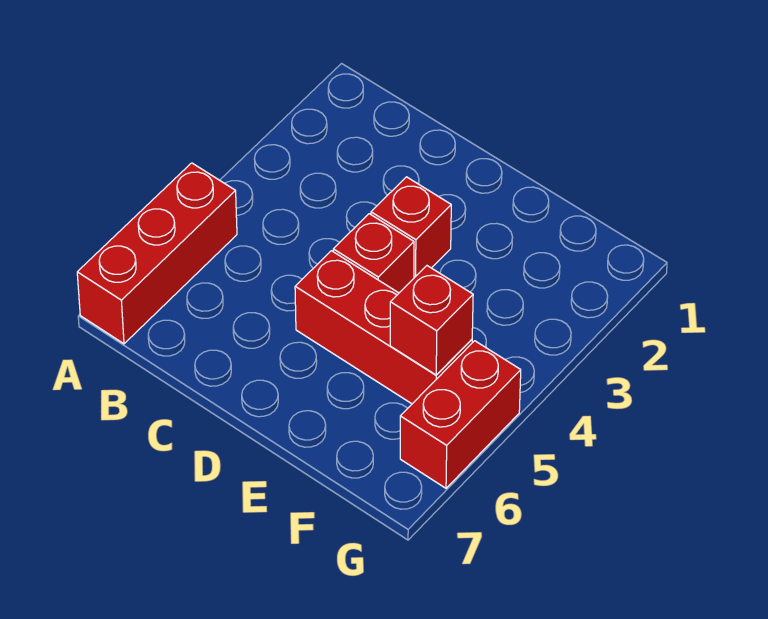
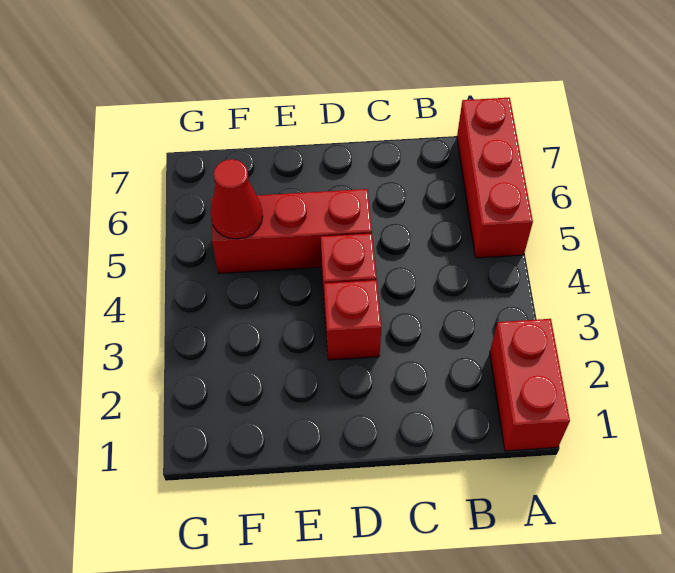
red brick F5 level 2 -> red cone F5 level 2
red brick G5:G6 level 1 -> red brick A1:A2 level 1

